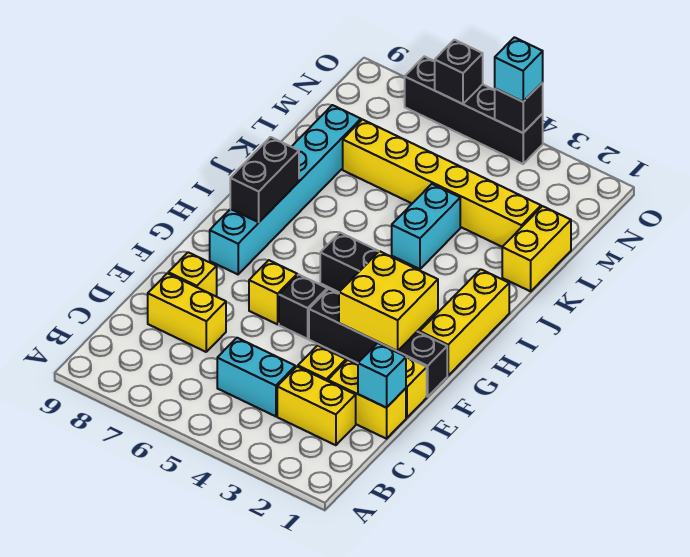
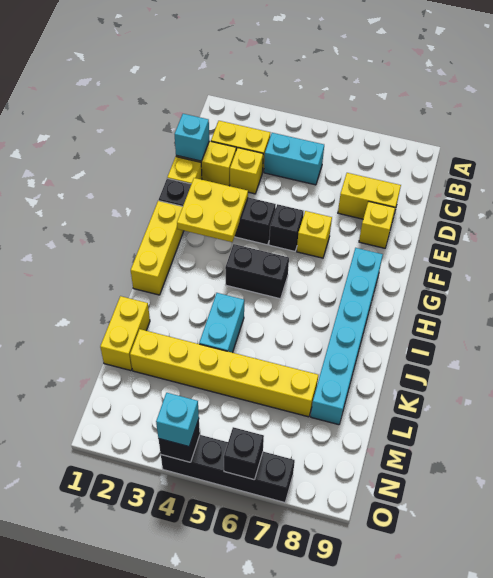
yellow brick F2:G3 level 2 -> yellow plate F2:G3 level 2
black brick H8:I8 level 2 -> none

